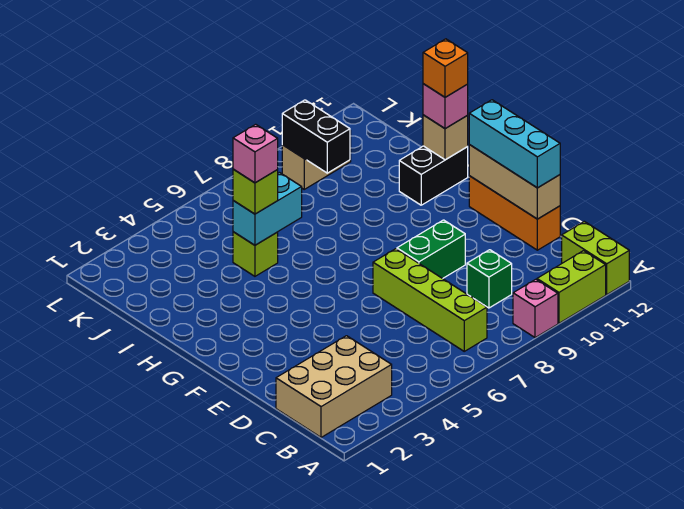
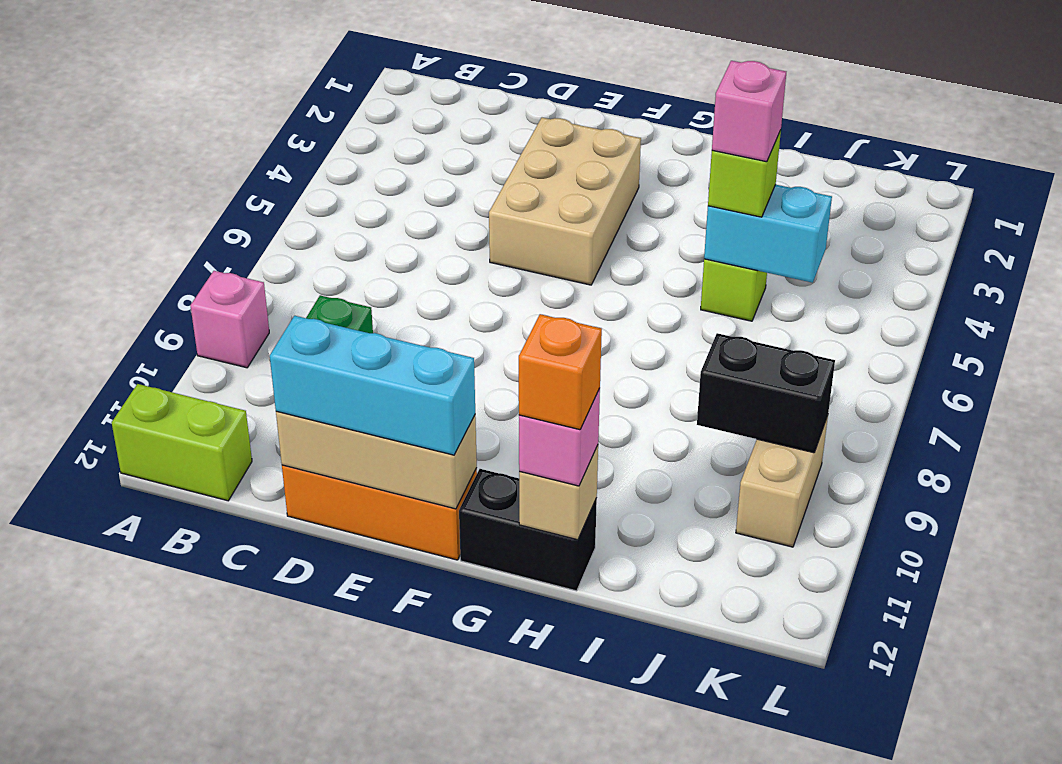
lime brick A10:A11 level 1 -> none
tan brick B1:C3 level 1 -> tan brick E3:F5 level 1
lime brick B7:E7 level 1 -> none
green brick E8:E9 level 1 -> none
black brick H11:H12 level 1 -> black brick G12:H12 level 1
cyan brick I5:I6 level 2 -> cyan brick I5:J5 level 2

